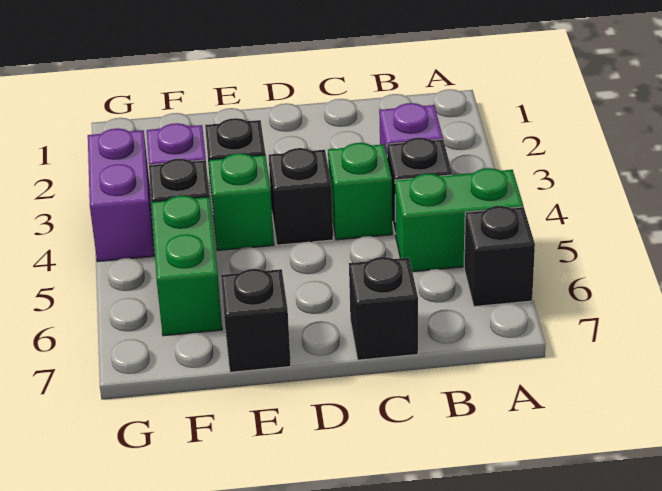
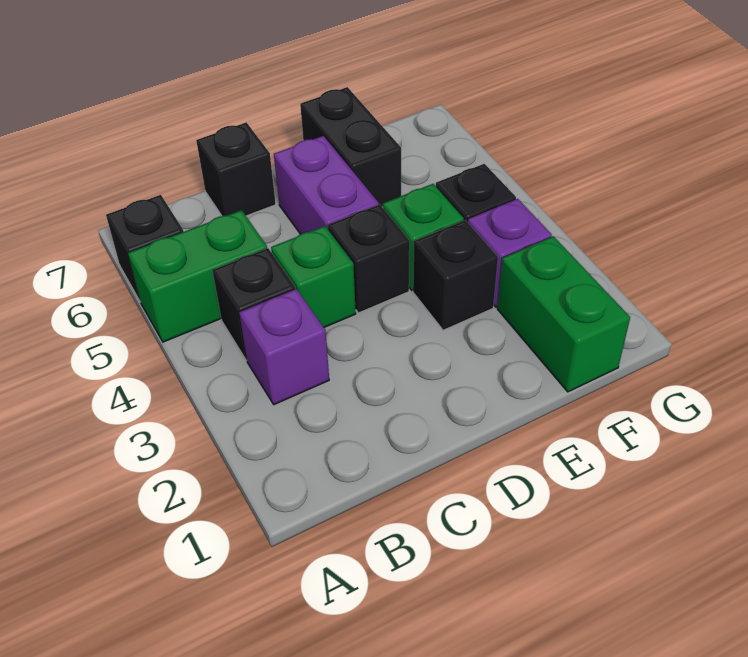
black brick E7 level 1 -> black brick E6:E7 level 1
green brick F5:F6 level 1 -> green brick F1:F2 level 1
purple brick G3:G4 level 1 -> purple brick D5:D6 level 1

